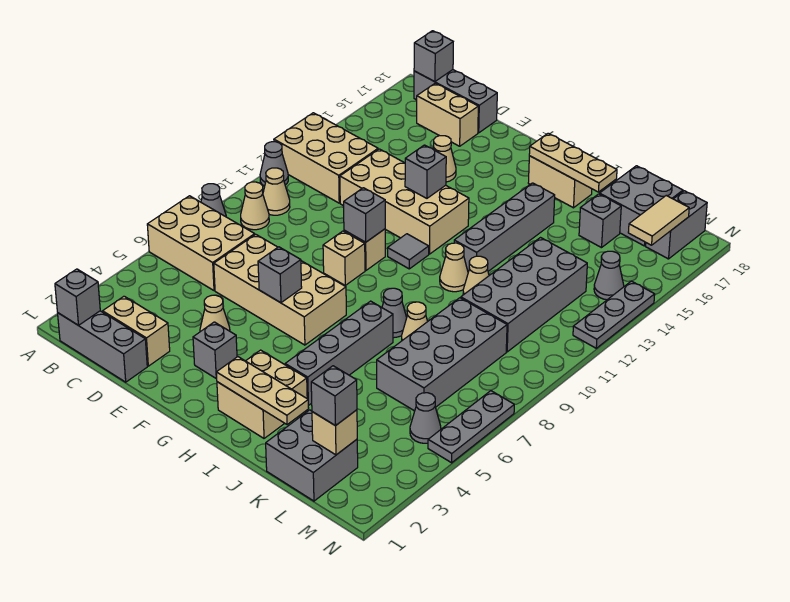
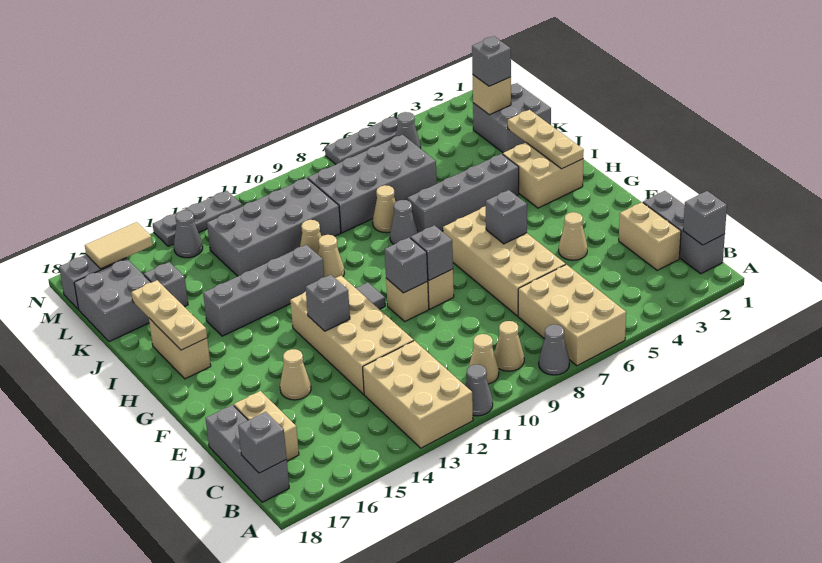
grey brick F3 level 1 -> grey brick F9 level 2

